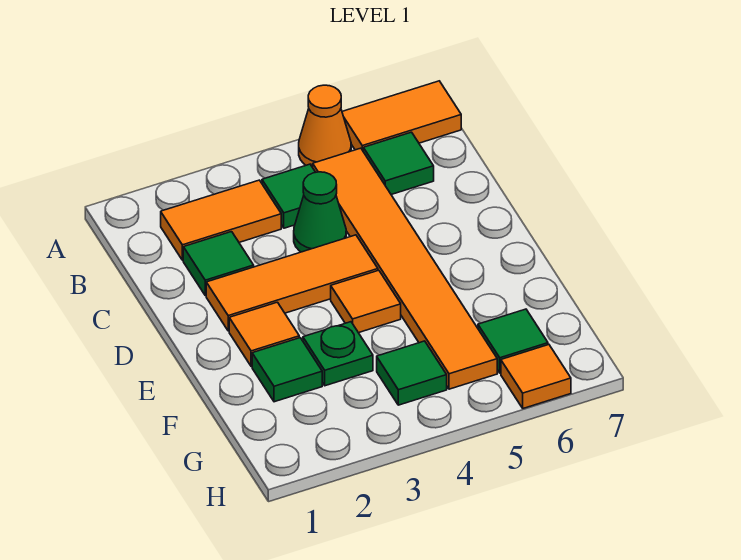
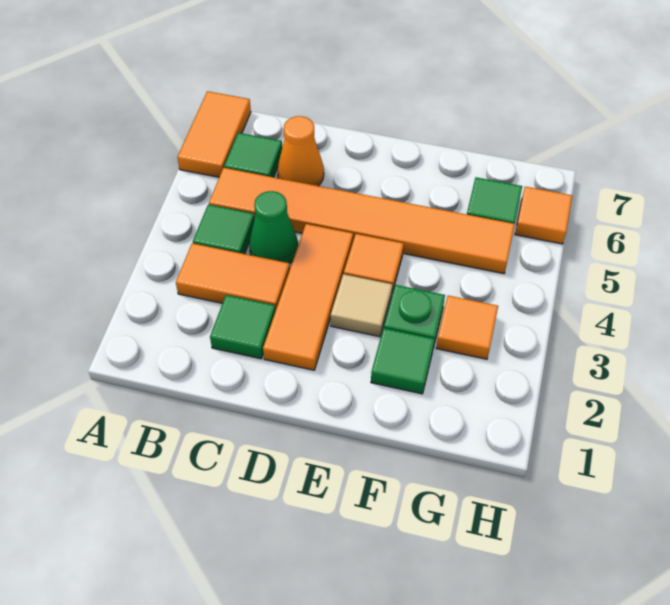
orange cone A5 level 1 -> orange cone C6 level 1
orange tile B2:B3 level 1 -> orange tile B3:C3 level 1
orange tile E2 level 1 -> orange tile G3 level 1
none -> tan tile E3 level 1
green tile G4 level 1 -> none

